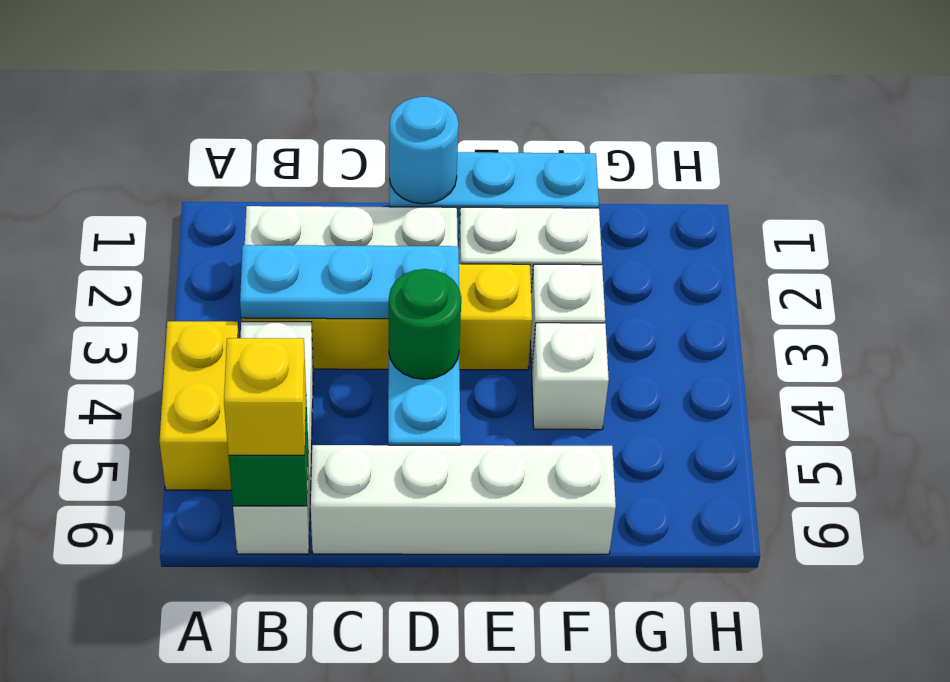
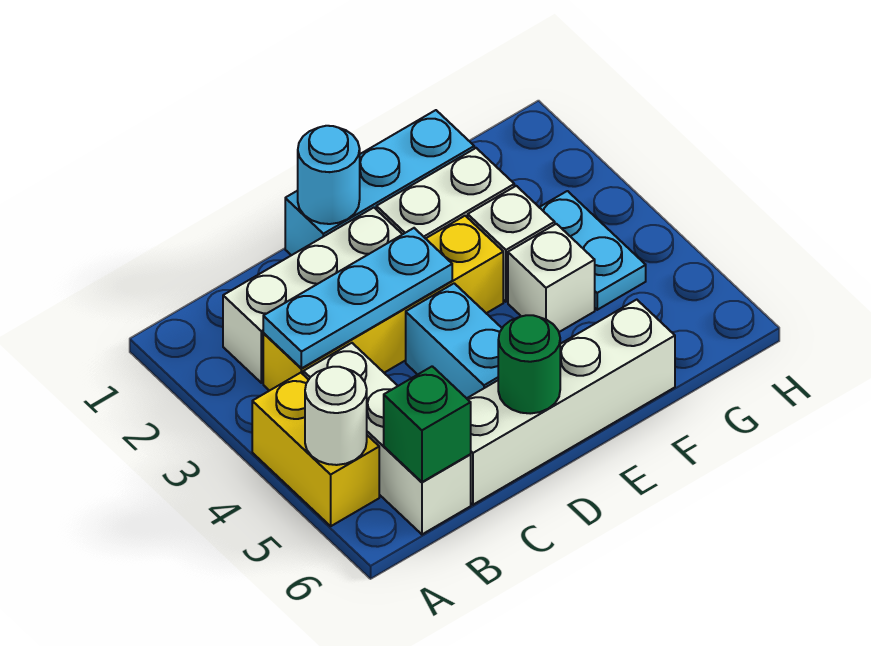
none -> white round brick A5 level 2
yellow brick B6 level 3 -> none
green round brick D4 level 2 -> green round brick D6 level 2
none -> cyan plate G3:G4 level 1

